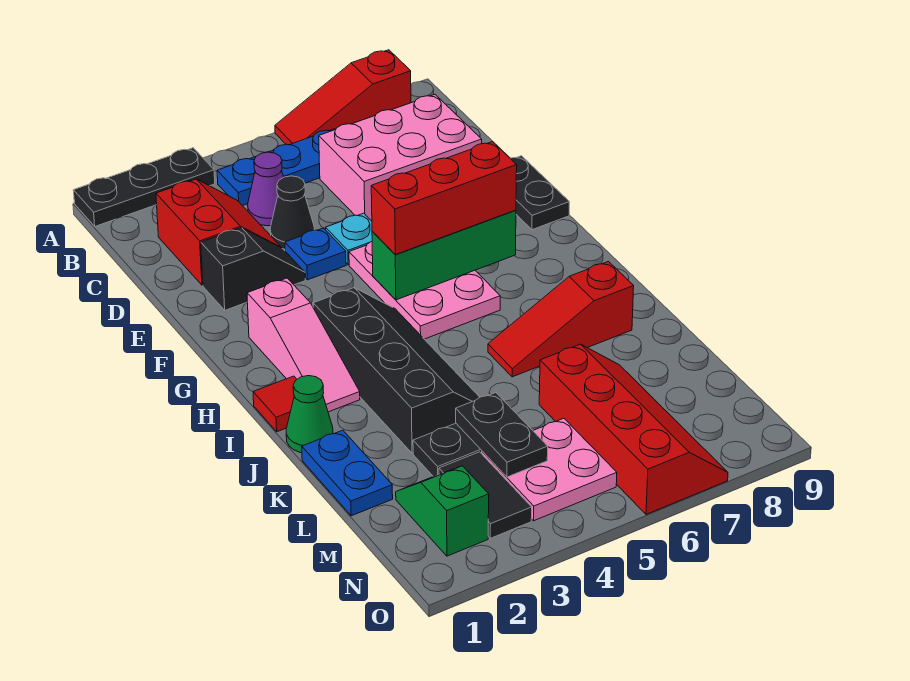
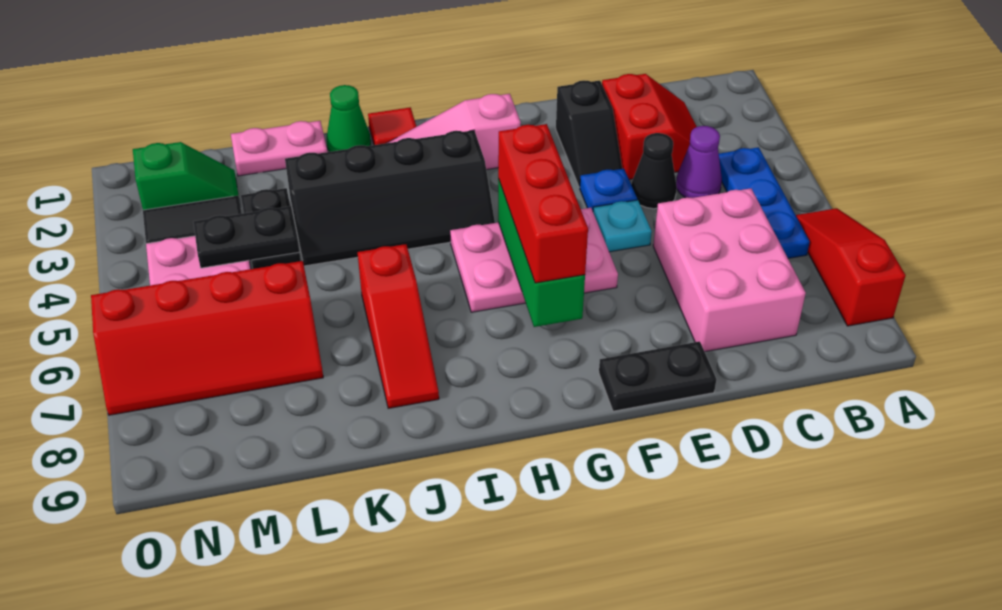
black plate A1:A3 level 1 -> none
red slope C2:D3 level 1 top 2 -> red slope C2:D3 level 1 top D
red slope J6:J8 level 1 top 8 -> red slope J6:J8 level 1 top 6
blue plate K1:L1 level 1 -> pink plate K1:L1 level 1

